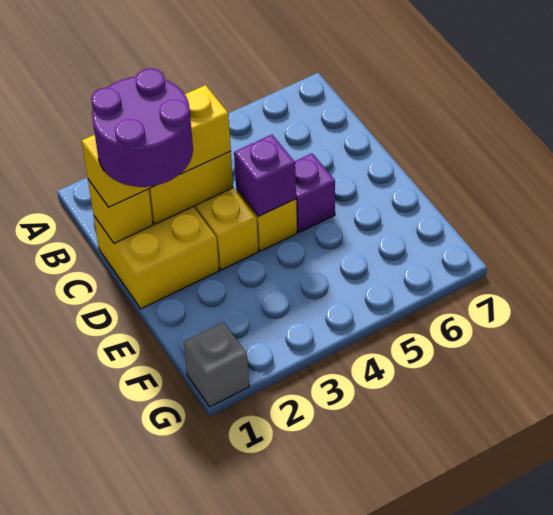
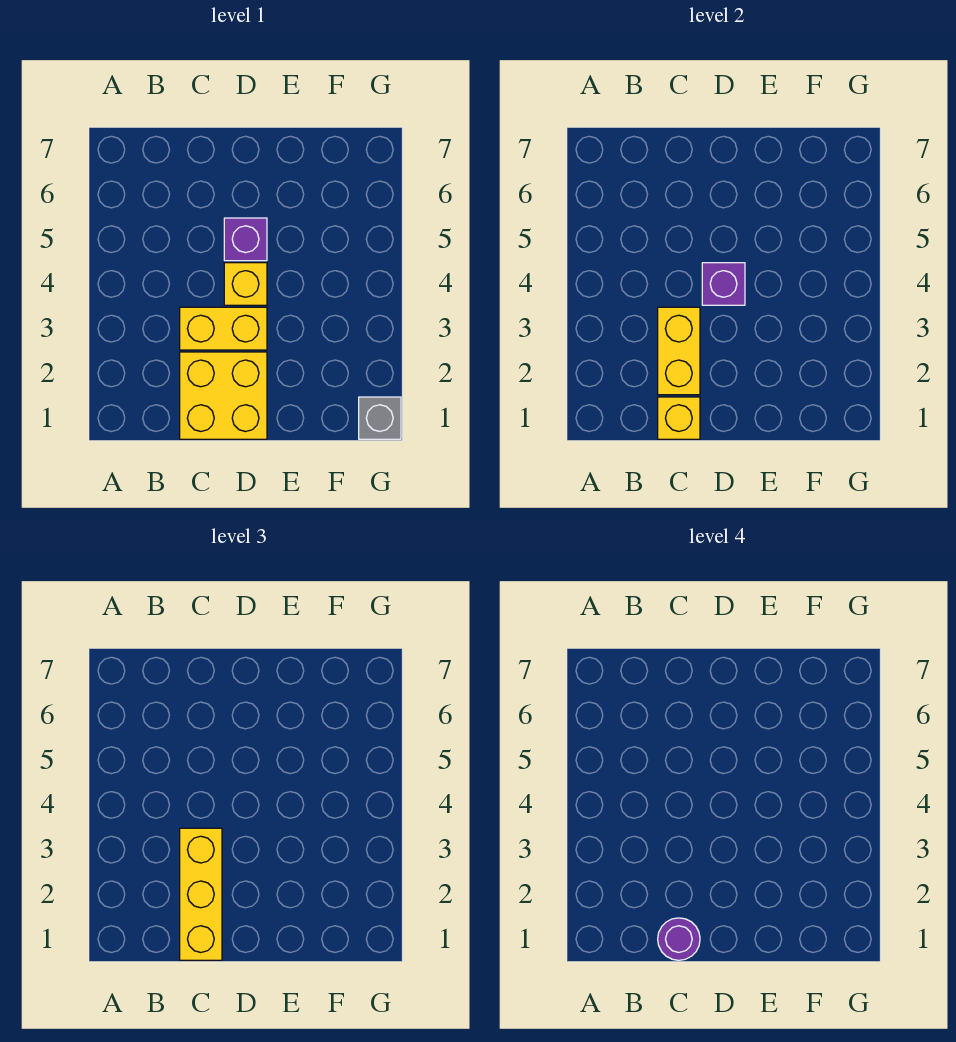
purple round brick C1:D2 level 4 -> purple round brick C1 level 4

